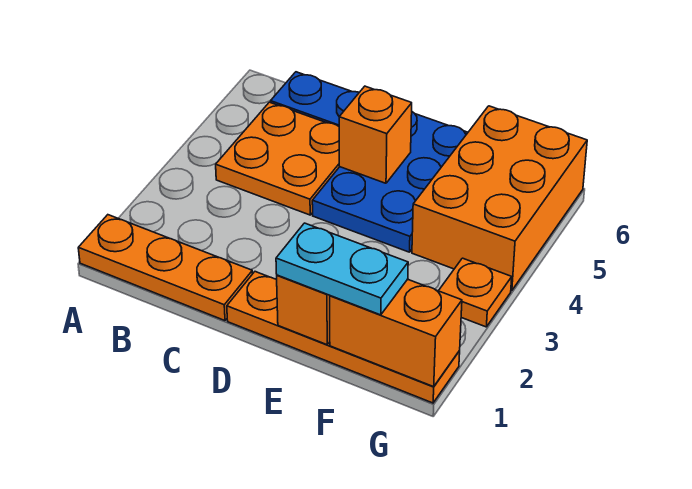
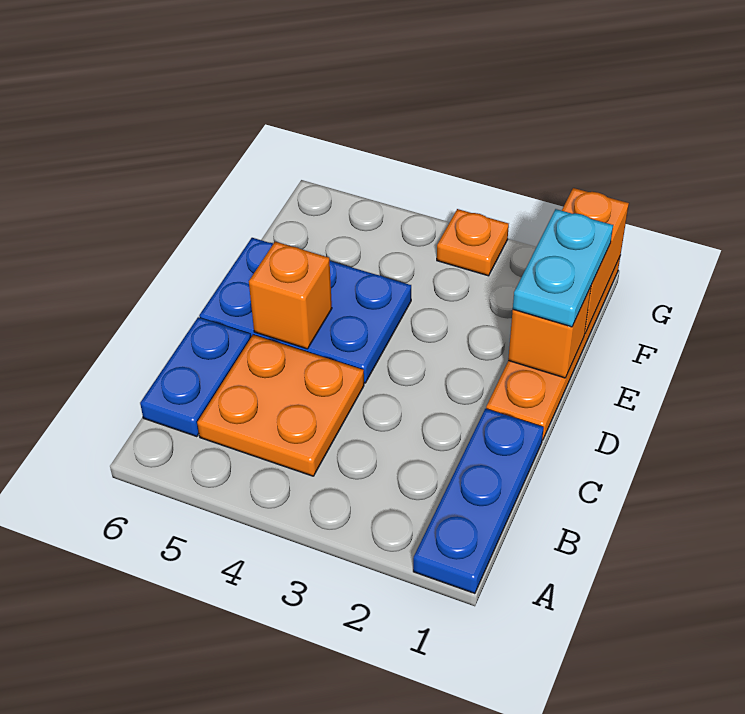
orange plate A1:C1 level 1 -> blue plate A1:C1 level 1
orange brick F4:G6 level 1 -> none

